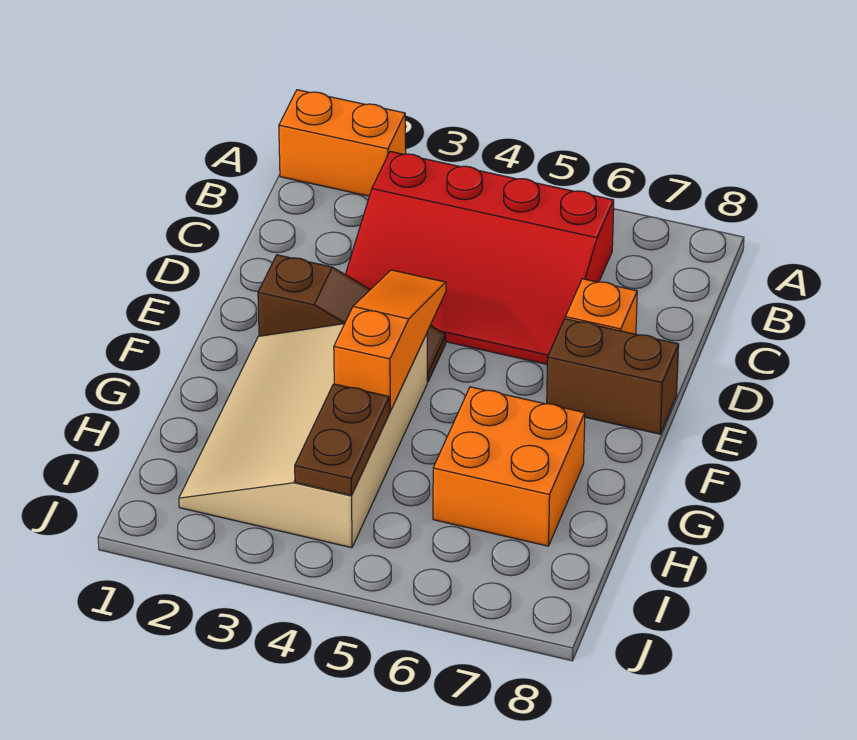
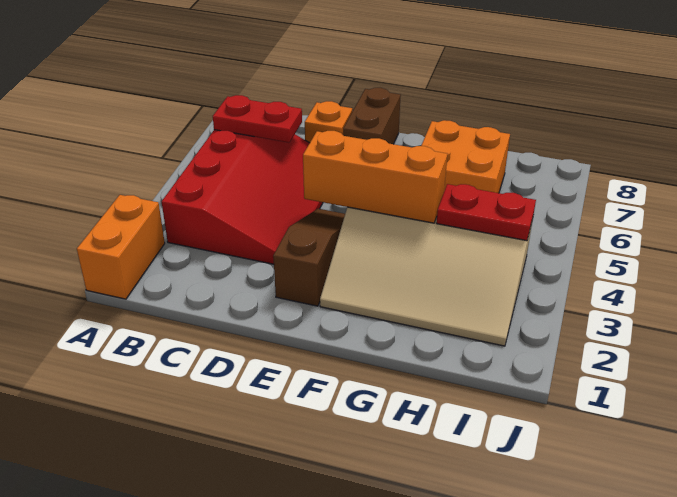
none -> red plate B6:C6 level 2
orange slope E4:G4 level 2 top G -> orange brick E4:G4 level 2
brown plate H4:I4 level 2 -> red plate H4:I4 level 2

